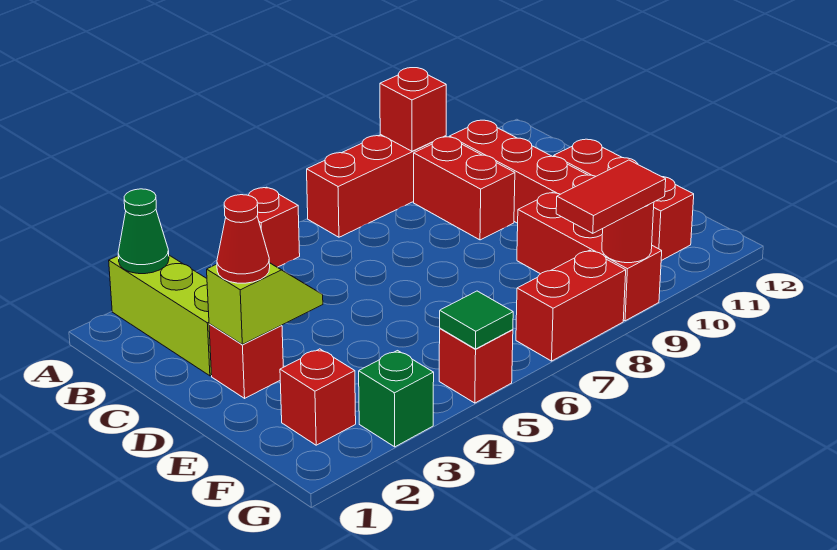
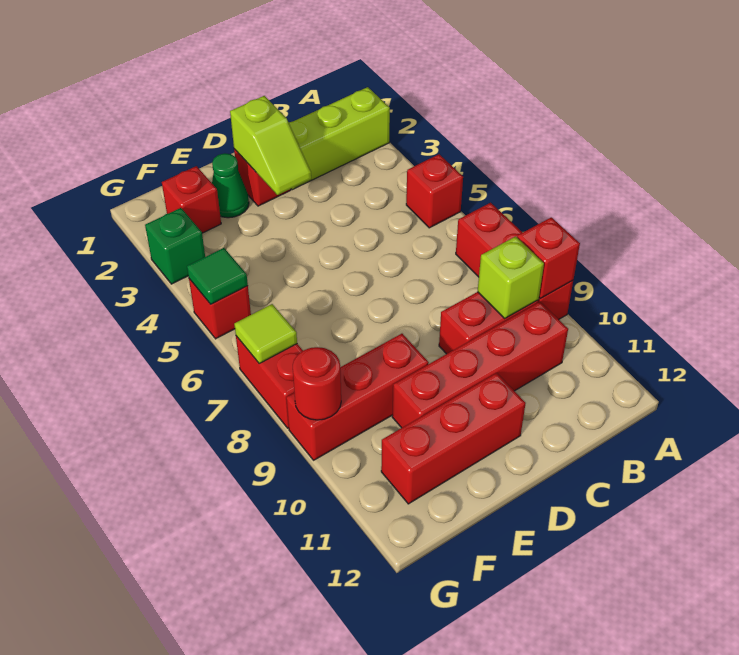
green cone A2 level 2 -> green cone E2 level 1
none -> lime brick B9 level 2
red cone D2 level 3 -> none
none -> lime tile G7 level 2
red tile G8:G9 level 3 -> none

